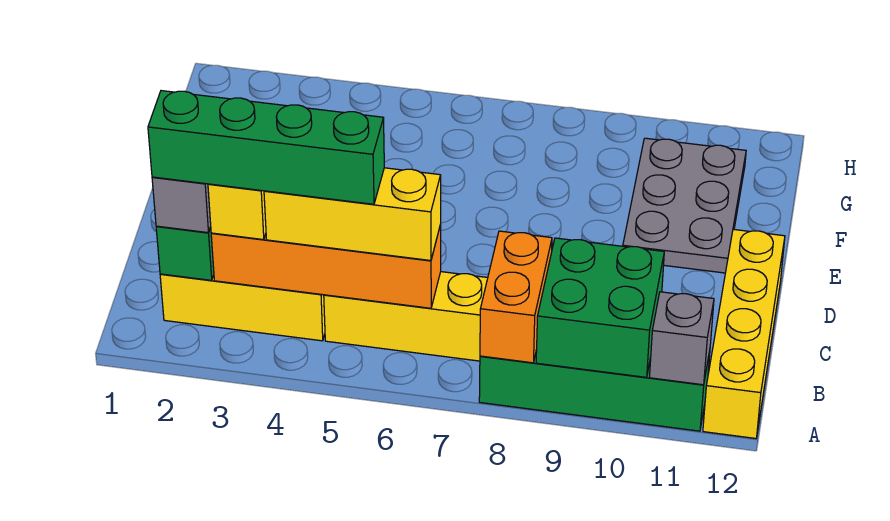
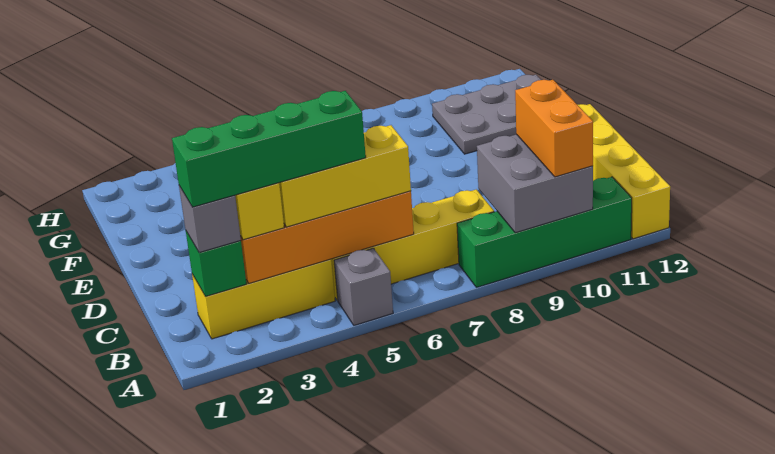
orange brick A8:B8 level 2 -> orange brick A10:B10 level 3
green brick A9:B10 level 2 -> grey brick A9:B10 level 2
grey brick A11 level 2 -> grey brick A5 level 1
grey plate E10:G11 level 1 -> grey plate F10:G12 level 1

